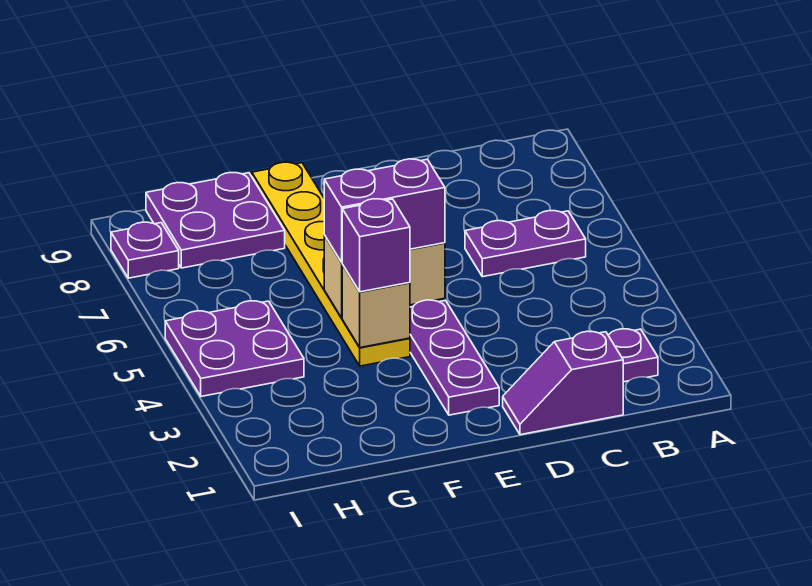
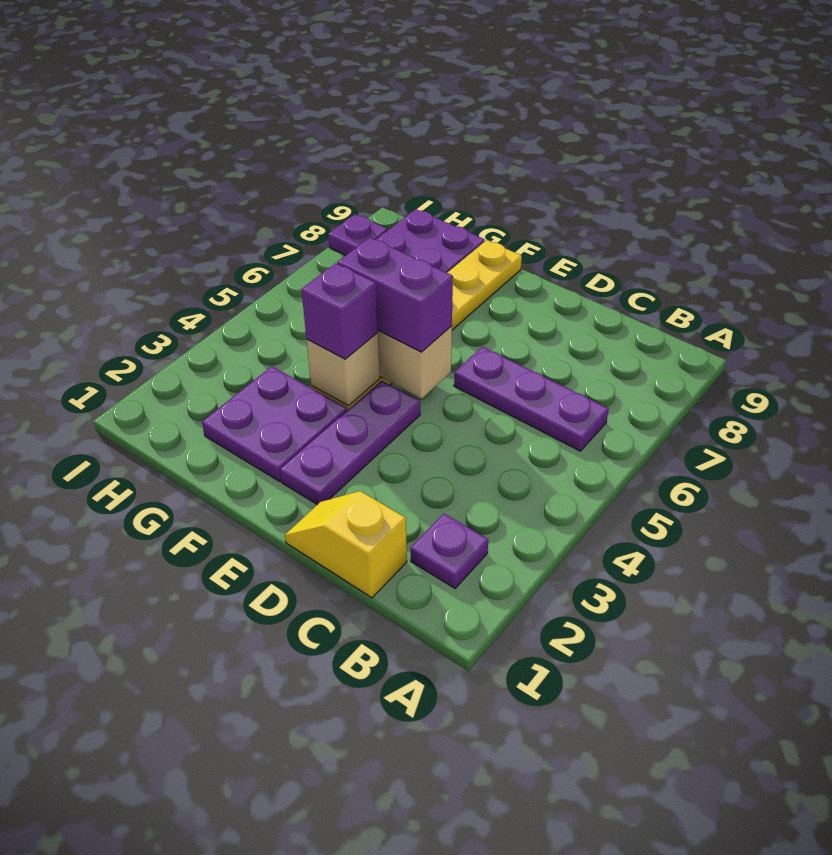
purple plate B6:C6 level 1 -> purple plate B6:D6 level 1
purple slope C1:D1 level 1 top C -> yellow slope C1:D1 level 1 top C
purple plate H4:I5 level 1 -> purple plate F2:G3 level 1

